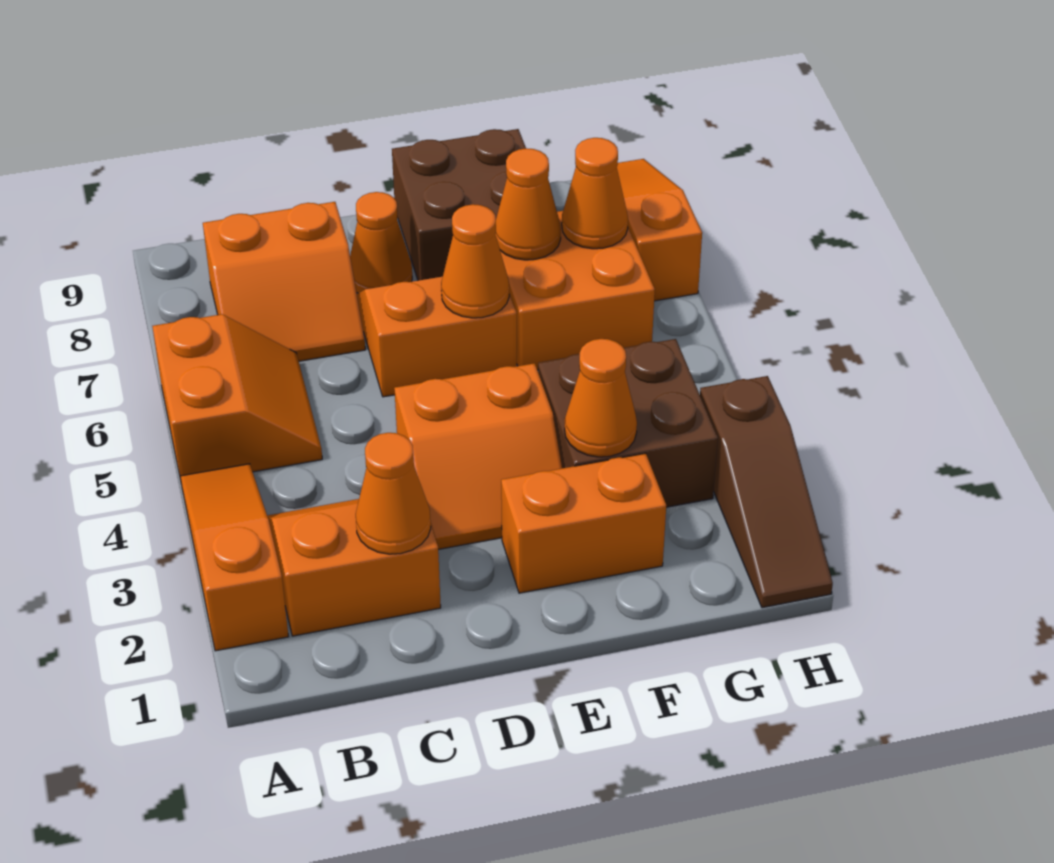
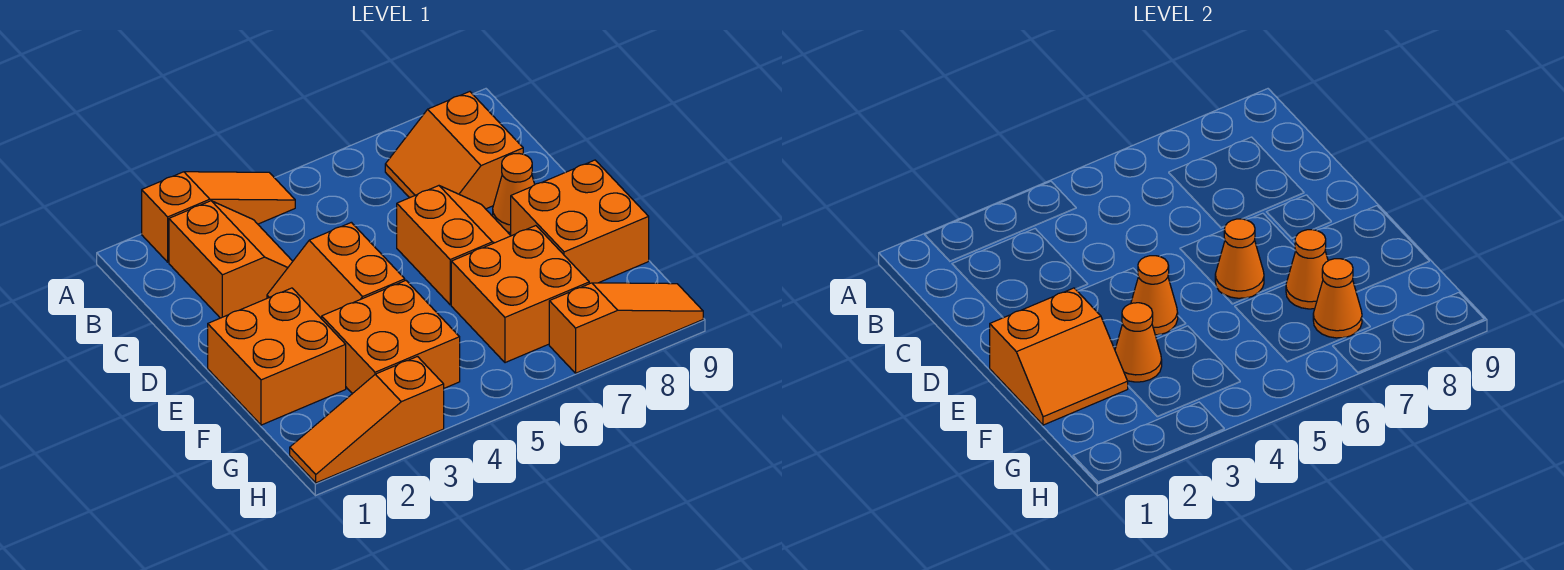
orange slope A5:B6 level 1 top A -> orange slope E1:F2 level 2 top E
orange cone C2 level 2 -> orange cone E4 level 2
orange brick E2:F2 level 1 -> orange brick E1:F2 level 1
brown brick E8:F9 level 1 -> orange brick E8:F9 level 1
brown brick F3:G4 level 1 -> orange brick F3:G4 level 1
brown slope H1:H3 level 1 top 3 -> orange slope H1:H3 level 1 top 3

